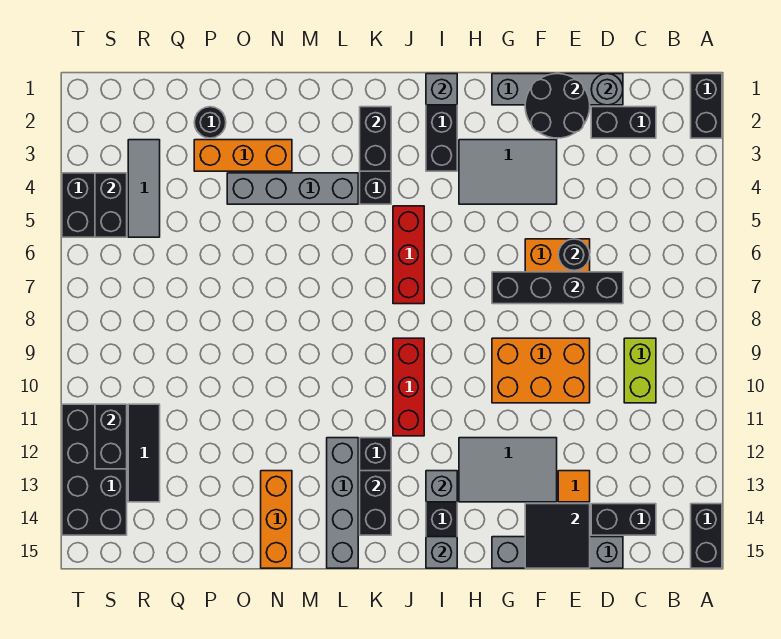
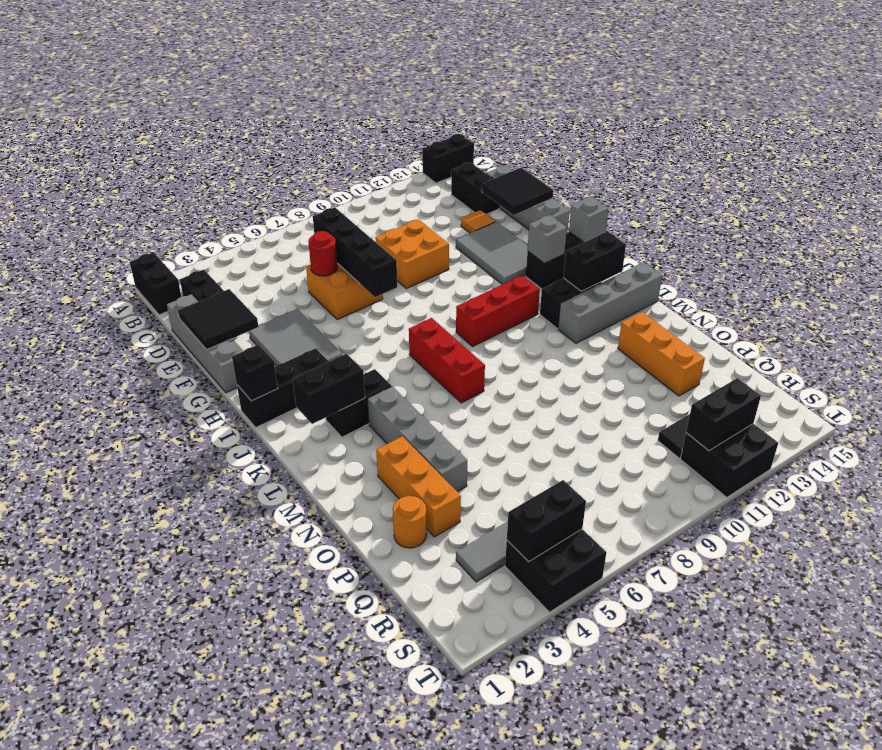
black brick A1:A2 level 1 -> black brick A1:B1 level 1
lime brick C9:C10 level 1 -> none
grey round brick D1 level 2 -> none
black round brick E1:F2 level 2 -> black tile E1:F2 level 2
black round brick E6 level 2 -> red round brick E6 level 2
orange brick E9:G10 level 1 -> orange brick E9:F10 level 1
grey brick I1 level 2 -> black brick I1 level 2
red brick J5:J7 level 1 -> red brick J7:L7 level 1
orange brick N13:N15 level 1 -> orange brick N13:P13 level 1
black round brick P2 level 1 -> orange round brick P2 level 1
black brick S11:T14 level 1 -> black brick S11:T12 level 1

